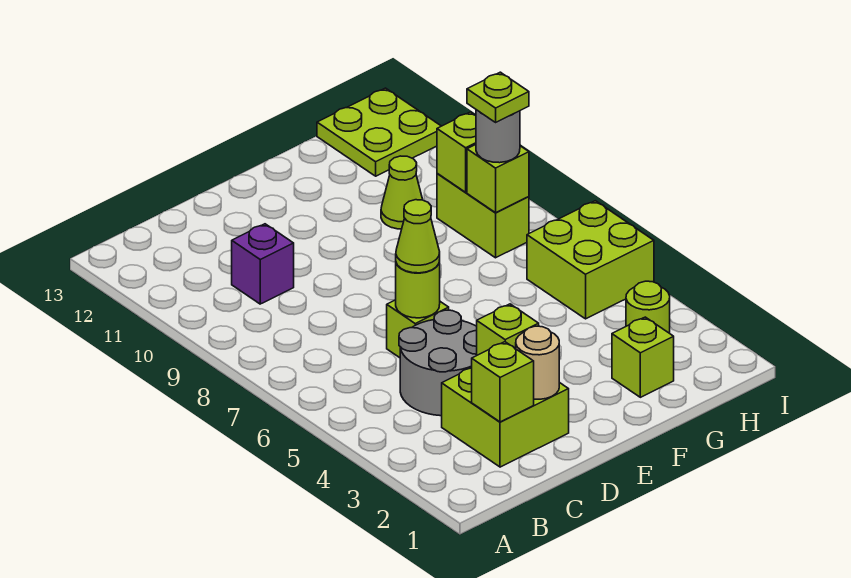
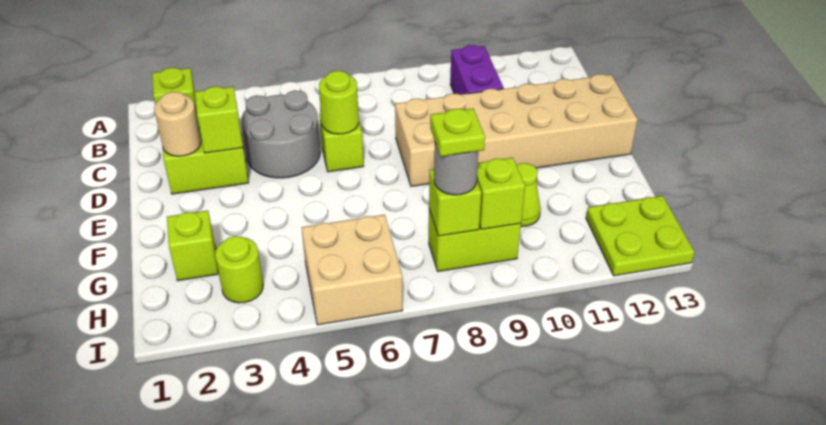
purple brick C10 level 1 -> purple brick B10:C10 level 1
lime cone D6 level 3 -> none
none -> tan brick D8:E13 level 1
lime brick H5:I6 level 1 -> tan brick H5:I6 level 1

